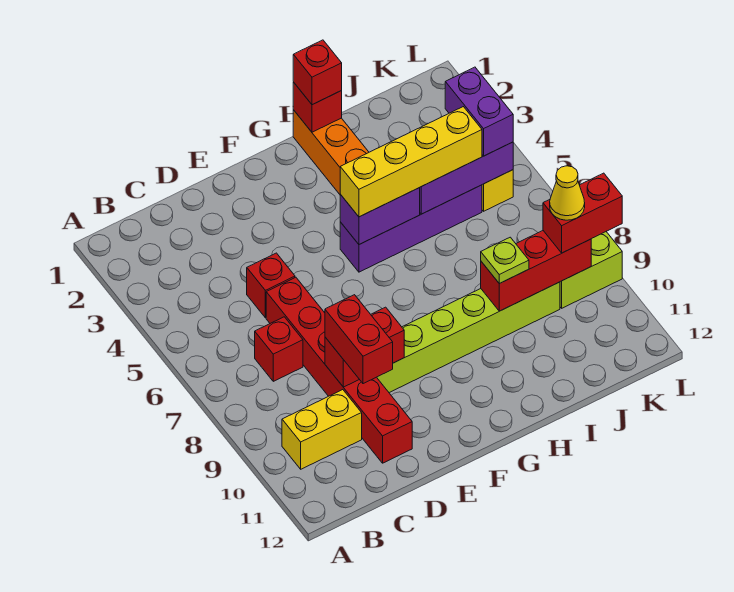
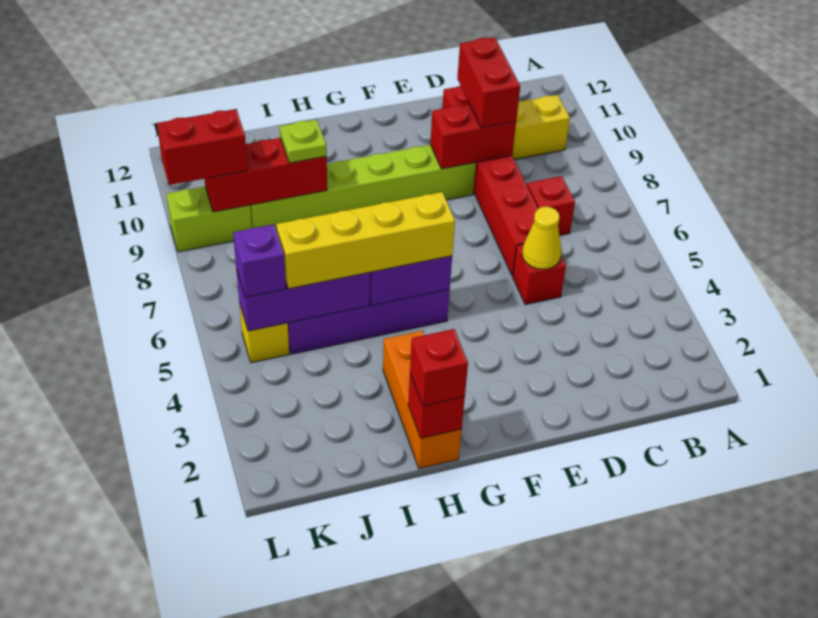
purple brick K4:K5 level 3 -> purple brick K5 level 3
yellow cone K9 level 4 -> yellow cone D5 level 2

